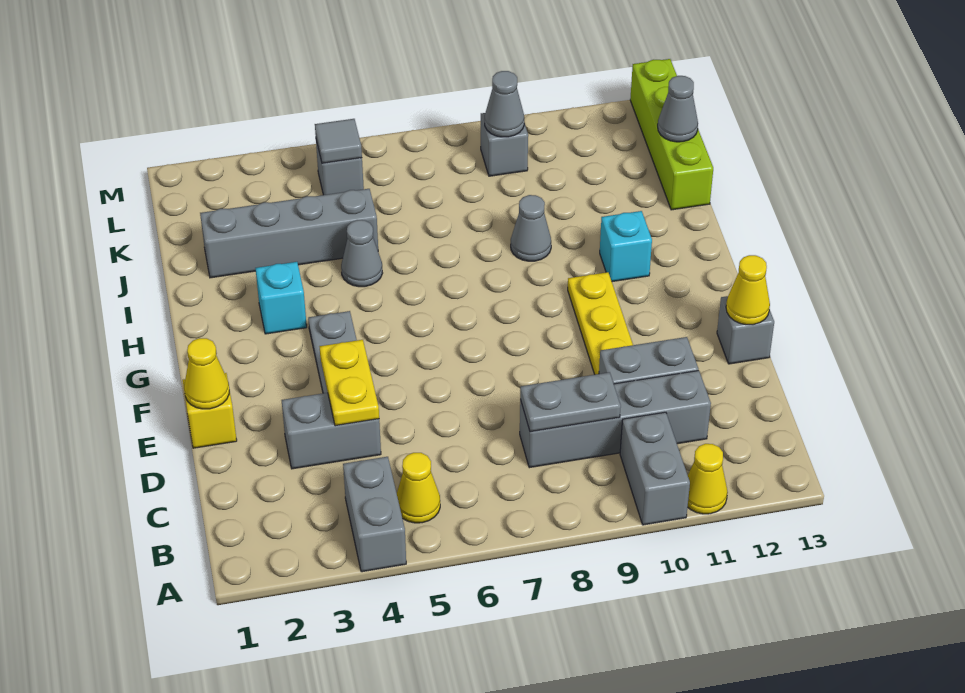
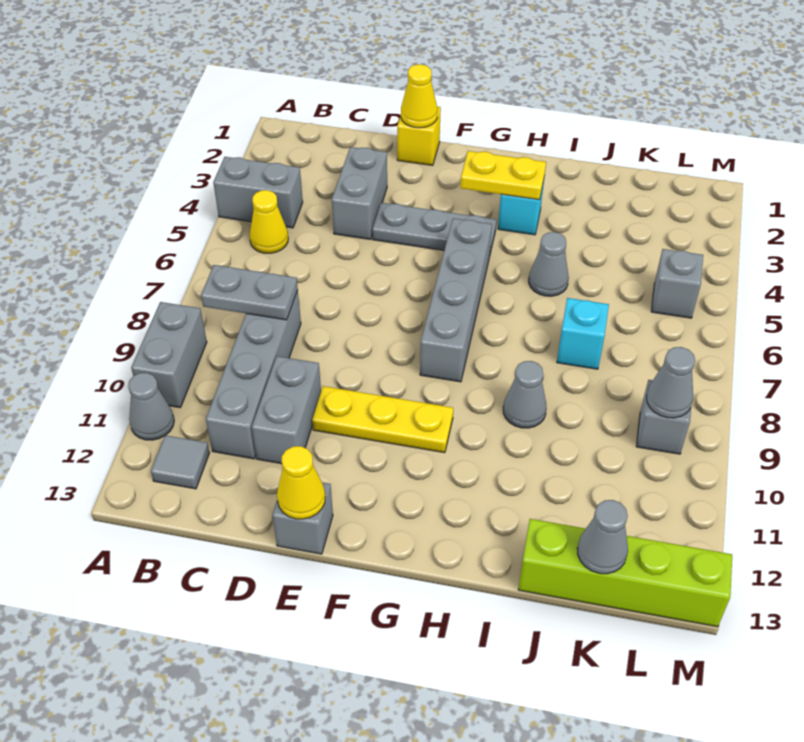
grey brick A10:B10 level 1 -> grey brick A9:A10 level 1
yellow cone A11 level 1 -> grey cone A11 level 1
grey plate C8:C9 level 2 -> grey plate B8:C8 level 2
yellow plate D4:E4 level 2 -> yellow plate G3:H3 level 2
cyan brick H11 level 1 -> cyan brick J7 level 1
grey brick J2:J5 level 1 -> grey brick G5:G8 level 1
grey tile L5 level 2 -> grey tile B12 level 1

